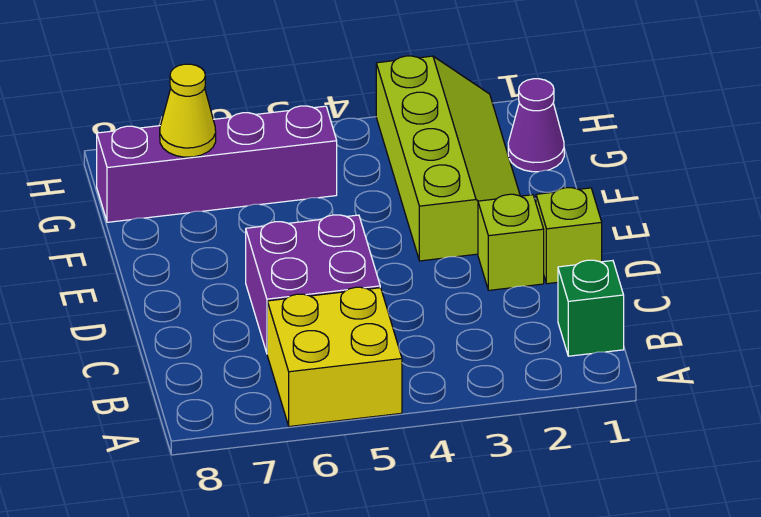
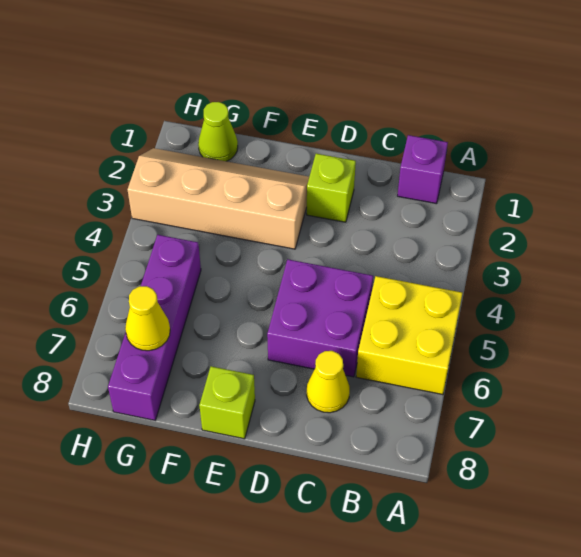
green brick B1 level 1 -> purple brick B1 level 1
none -> yellow cone C7 level 1
lime brick D1 level 1 -> lime brick E8 level 1
lime slope E2:H3 level 1 top 3 -> tan slope E2:H3 level 1 top 3
purple cone G1 level 1 -> lime cone G1 level 1

